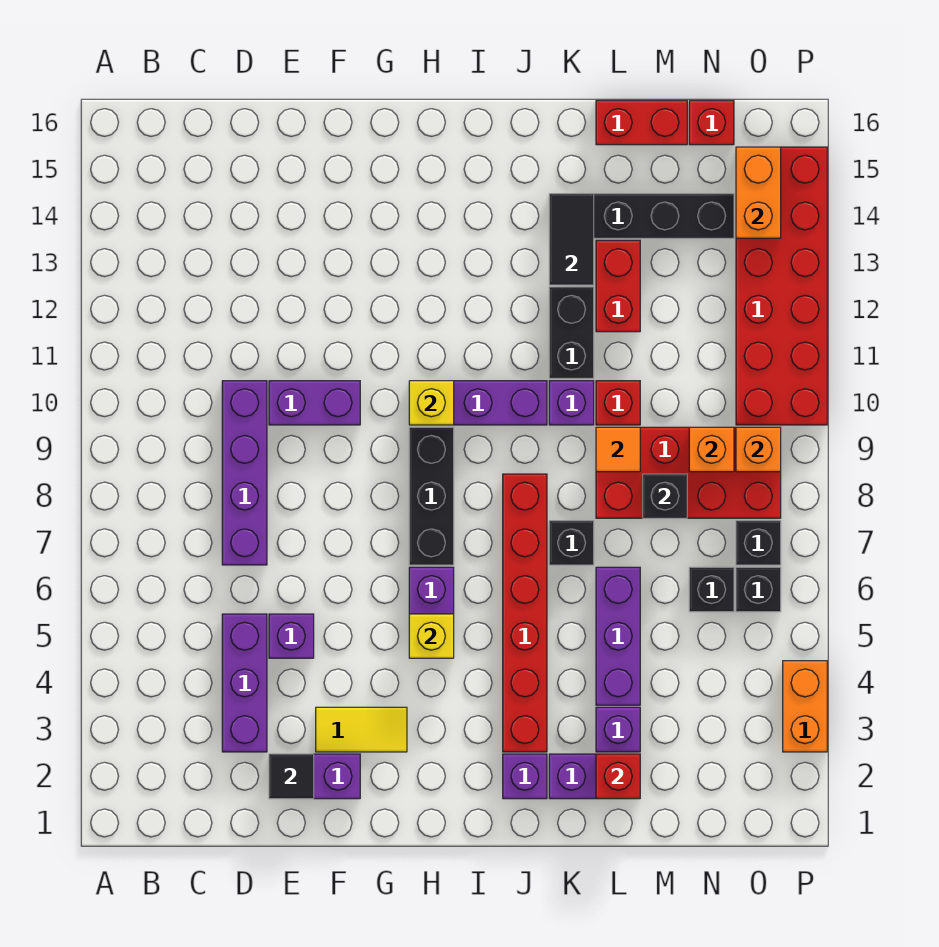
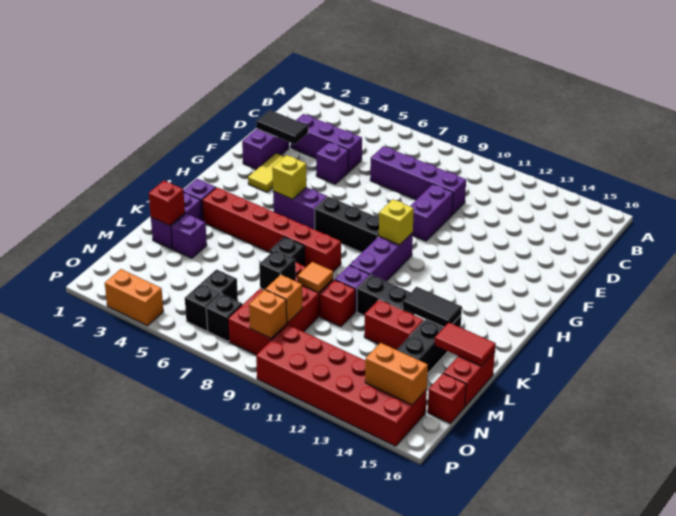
black tile E2 level 2 -> black tile E2:E3 level 2
purple brick L4:L6 level 1 -> none
none -> red tile L15:L16 level 2

